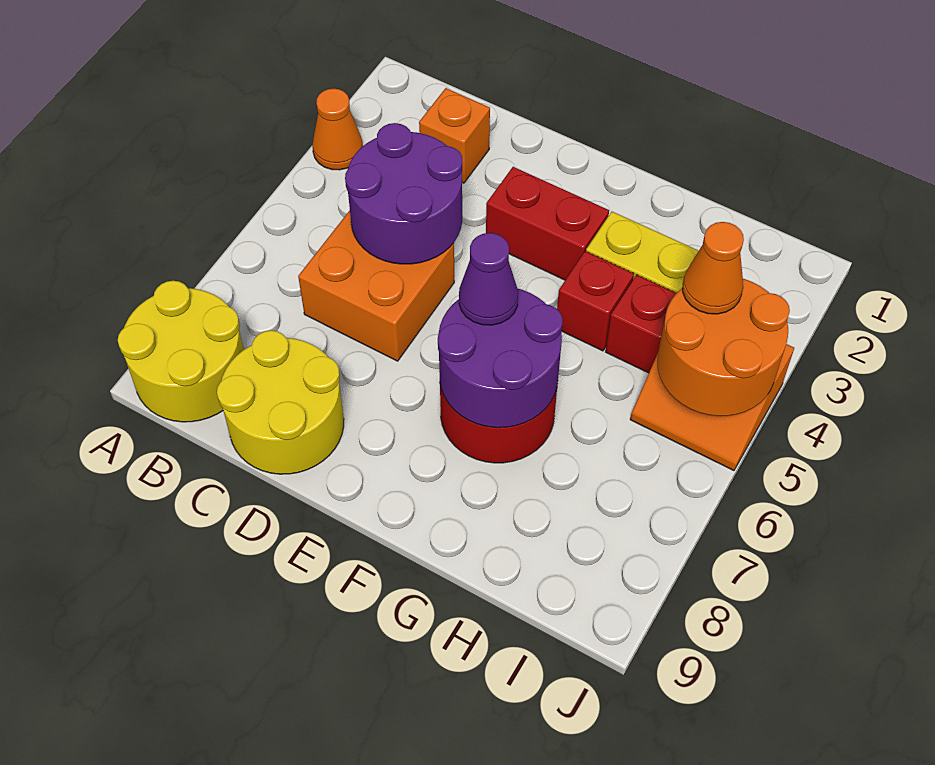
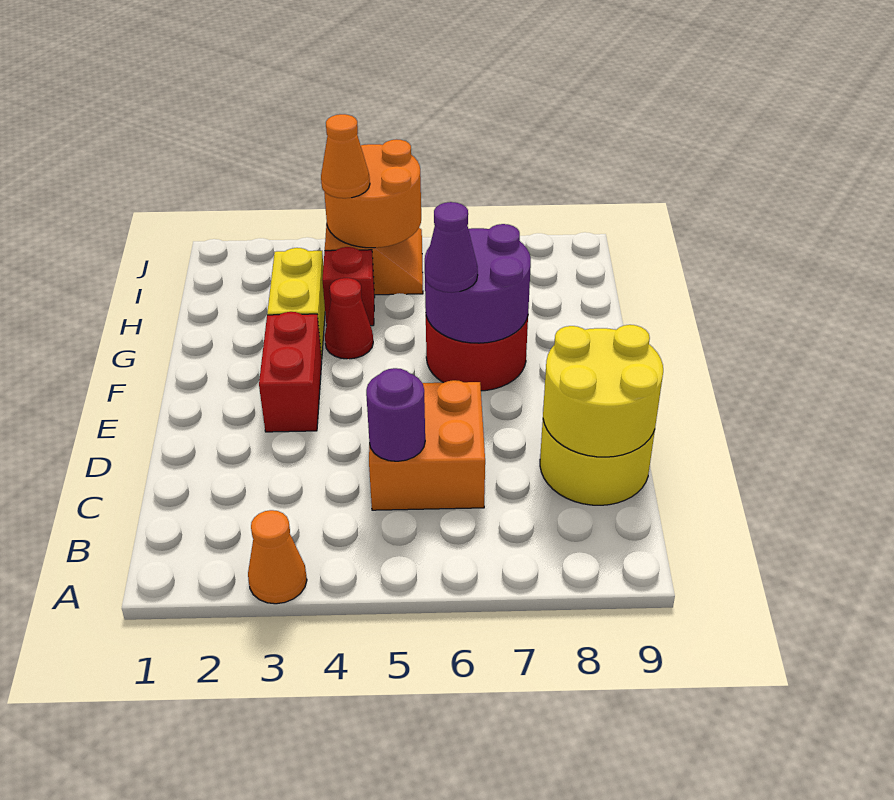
yellow round brick A8:B9 level 1 -> yellow round brick C8:D9 level 2
orange brick C2 level 1 -> none
purple round brick C4:D5 level 2 -> purple round brick C5 level 2
red brick G4 level 1 -> red cone G4 level 1

